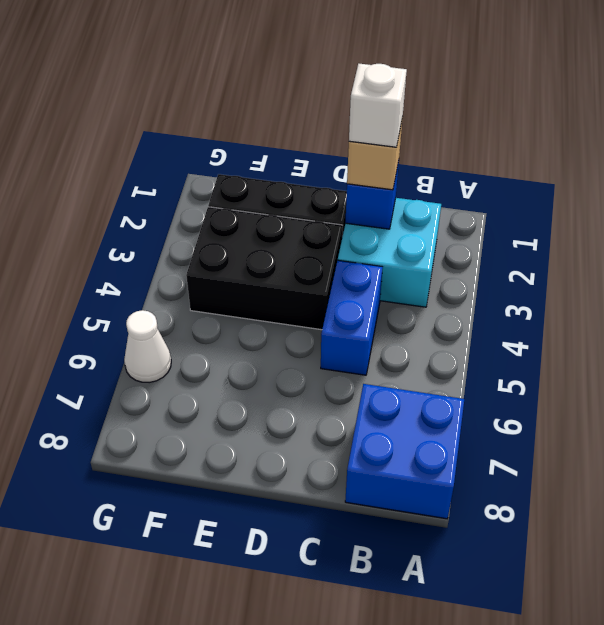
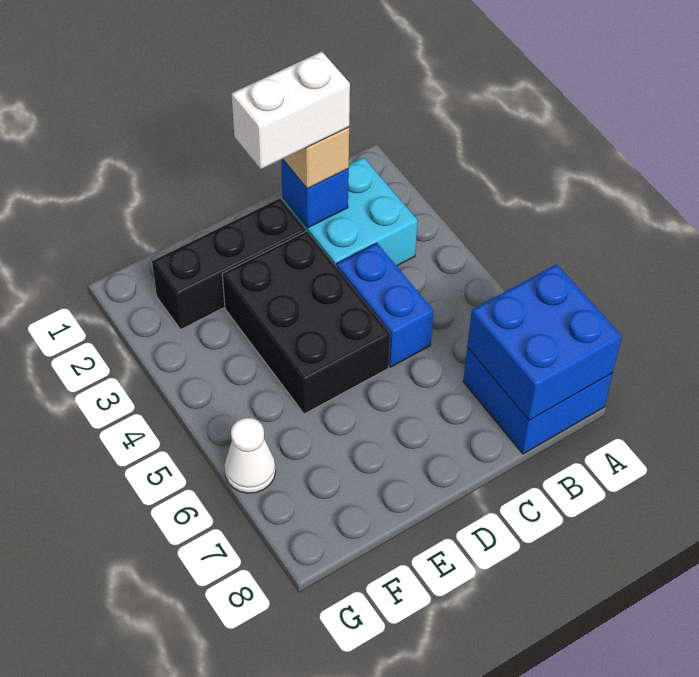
none -> blue brick A7:B8 level 2
white brick C2 level 4 -> white brick C2:D2 level 4
black brick D3:F4 level 1 -> black brick D3:E5 level 1

